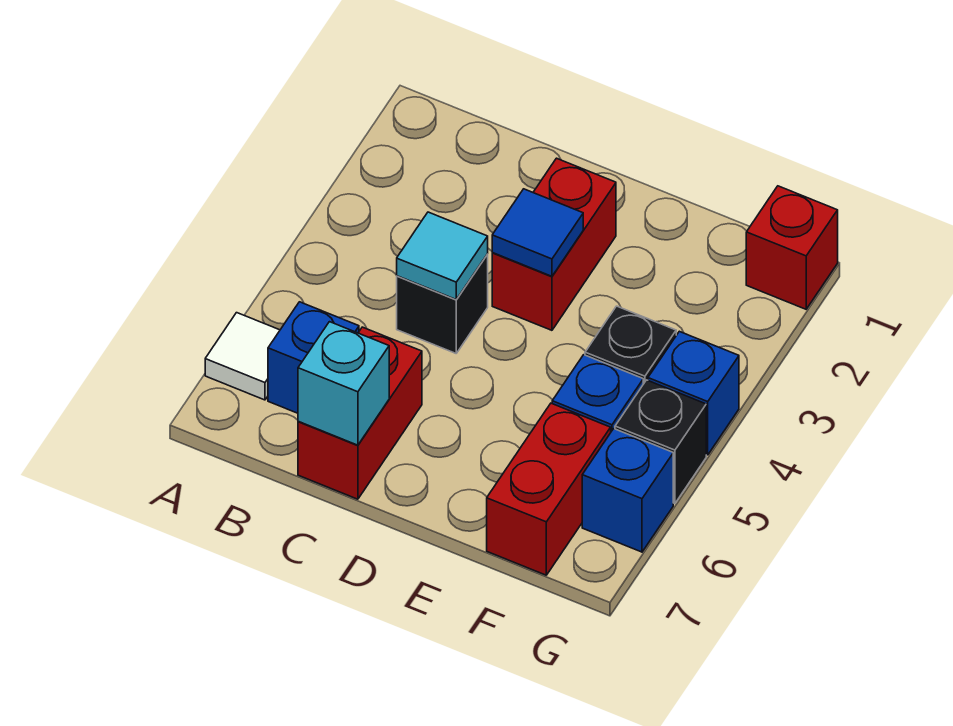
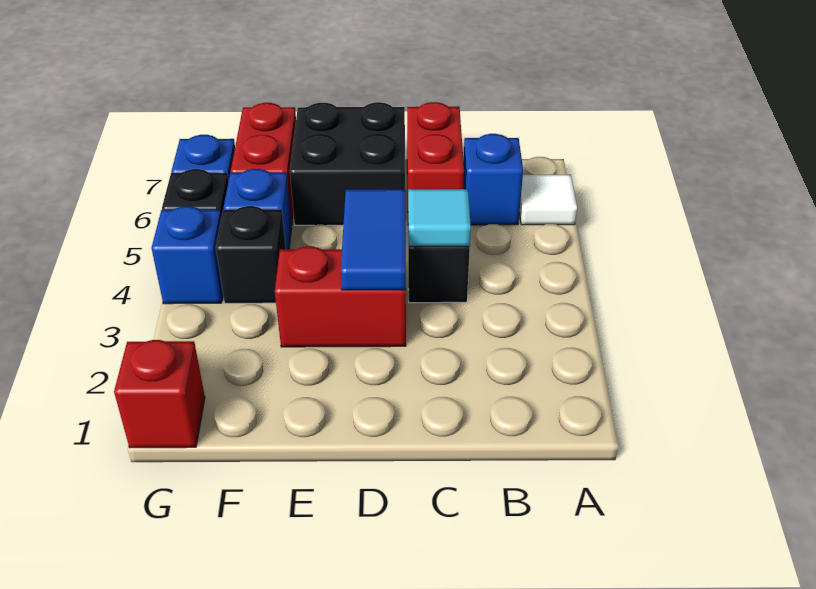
cyan brick C7 level 2 -> none
red brick D2:D3 level 1 -> red brick D3:E3 level 1
blue tile D3 level 2 -> blue tile D3:D4 level 2
none -> black brick D6:E7 level 1

